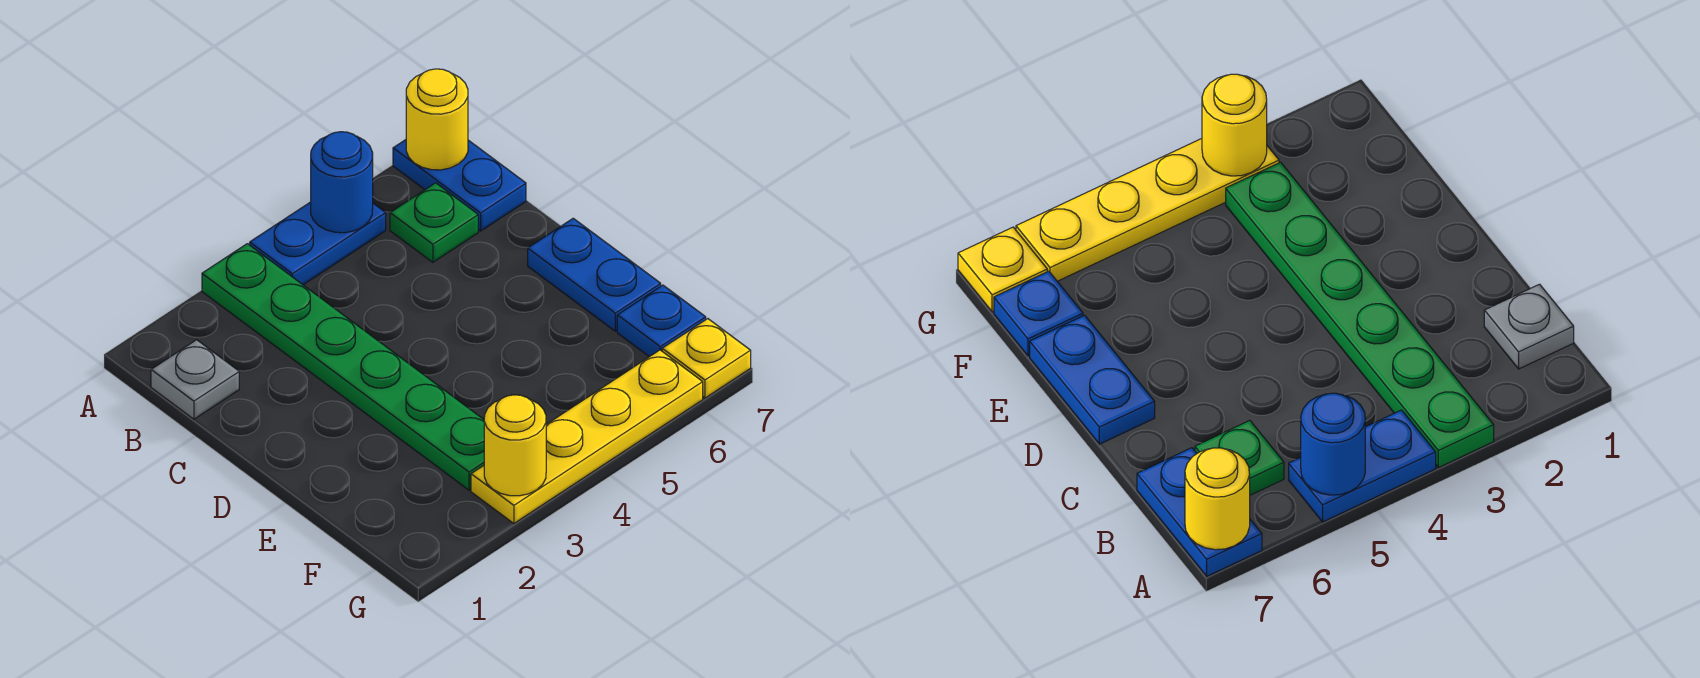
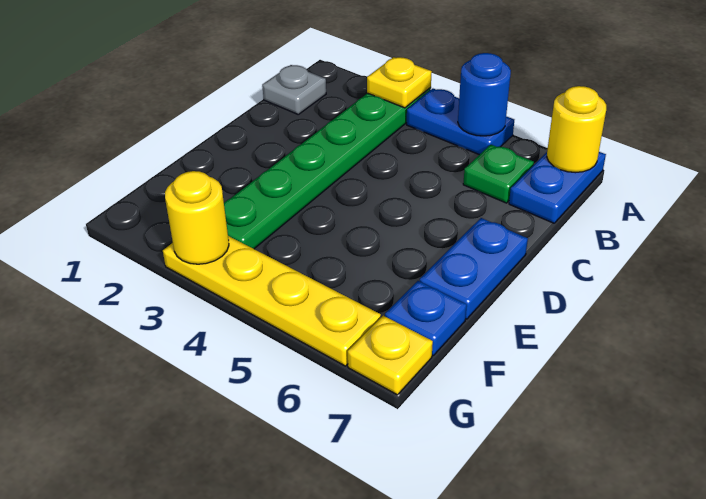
none -> yellow plate A3 level 2

